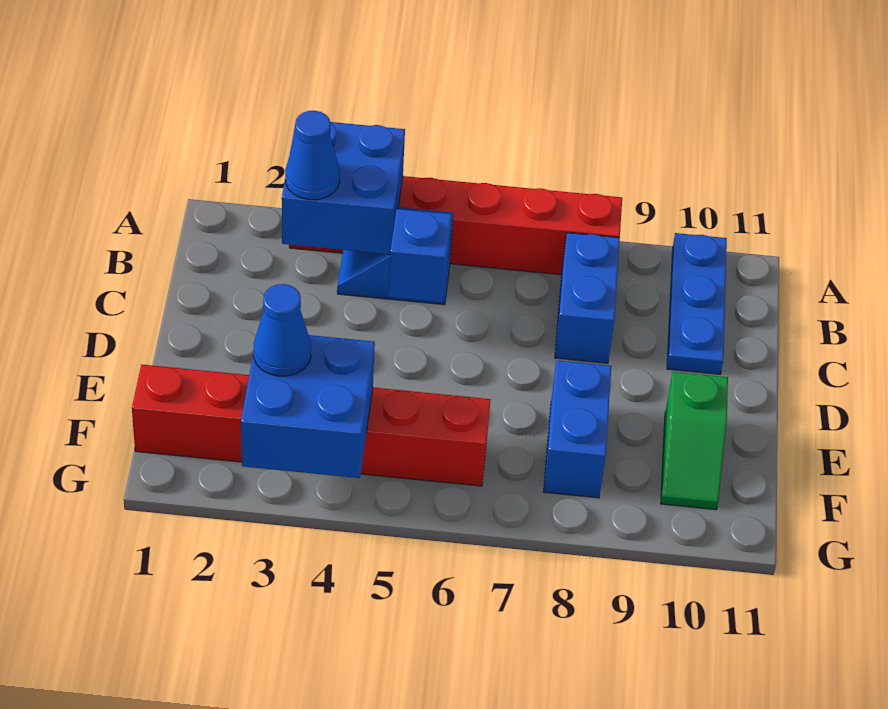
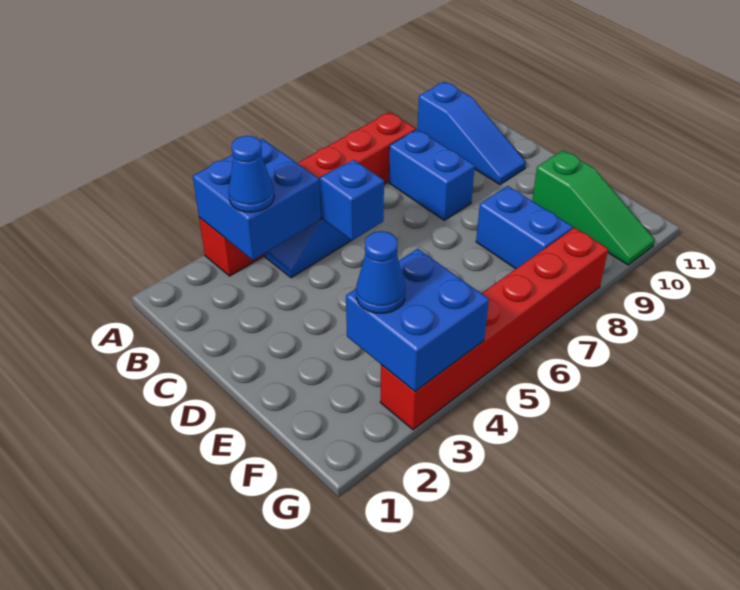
blue plate A10:C10 level 1 -> blue slope A10:C10 level 1 top A
green slope E10:F10 level 1 top E -> green slope E10:G10 level 1 top E
red brick F1:F6 level 1 -> red brick G3:G8 level 1

